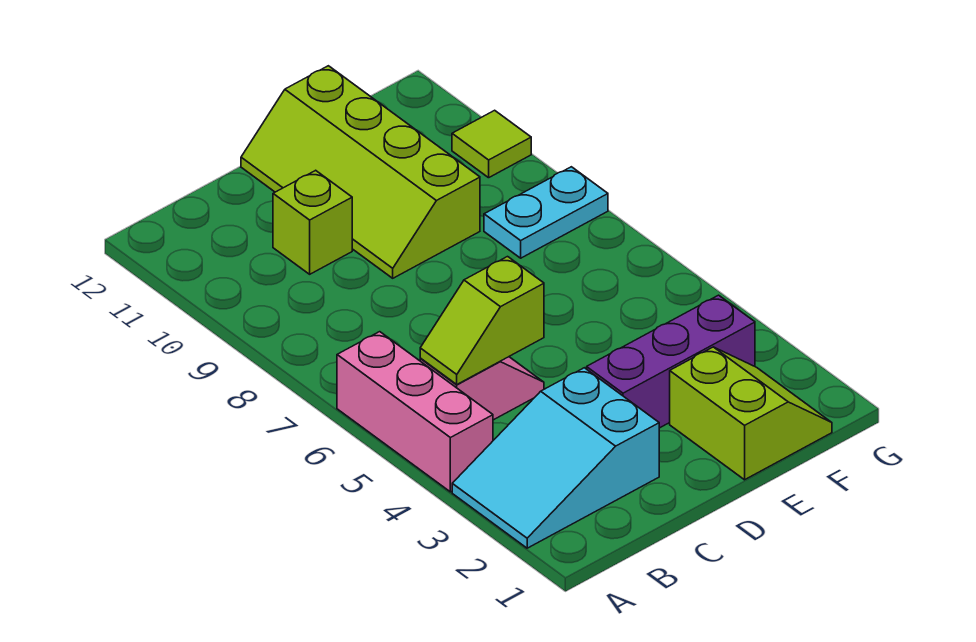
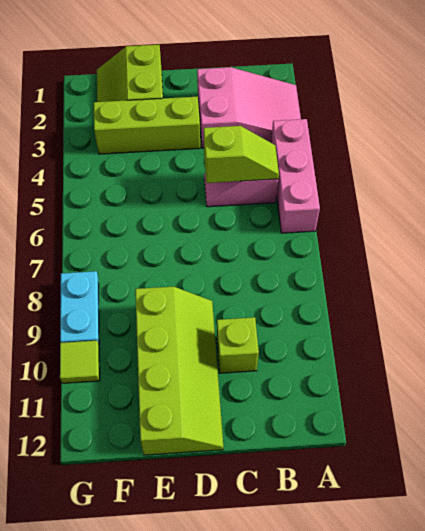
cyan slope A2:C3 level 1 top C -> pink slope A2:C3 level 1 top C
purple brick D3:F3 level 1 -> lime brick D3:F3 level 1
cyan plate F8:G8 level 1 -> cyan plate G8:G9 level 1

